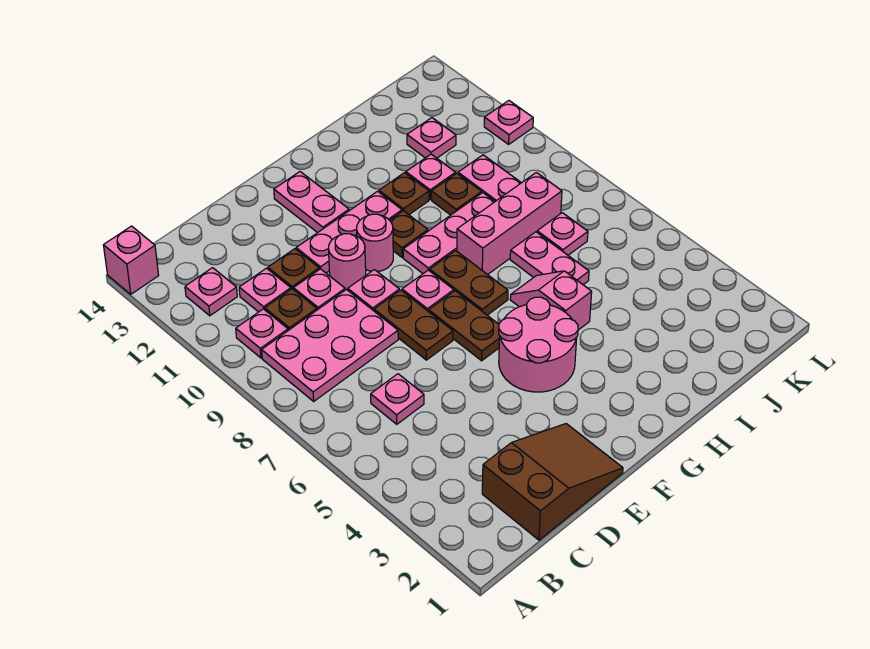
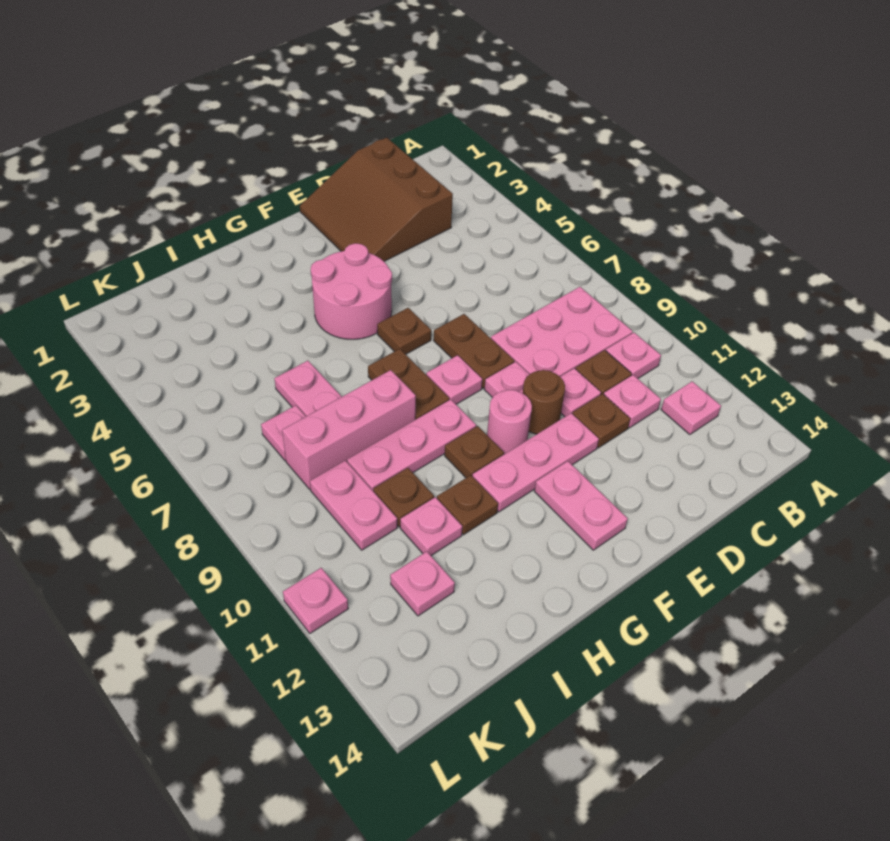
pink brick A14 level 1 -> none
brown slope C1:E2 level 1 top C -> brown slope C1:E3 level 1 top C
pink plate C6 level 1 -> none
pink round brick E10 level 1 -> brown round brick E10 level 1
brown plate F6:F7 level 1 -> brown plate F6 level 1
pink slope H5:H6 level 1 top 5 -> none

